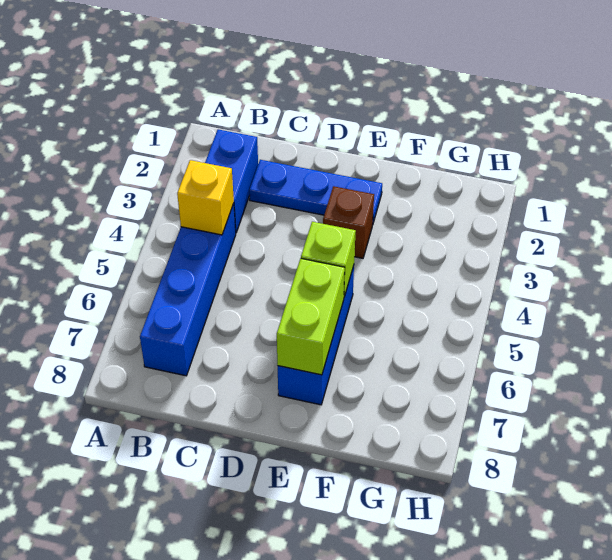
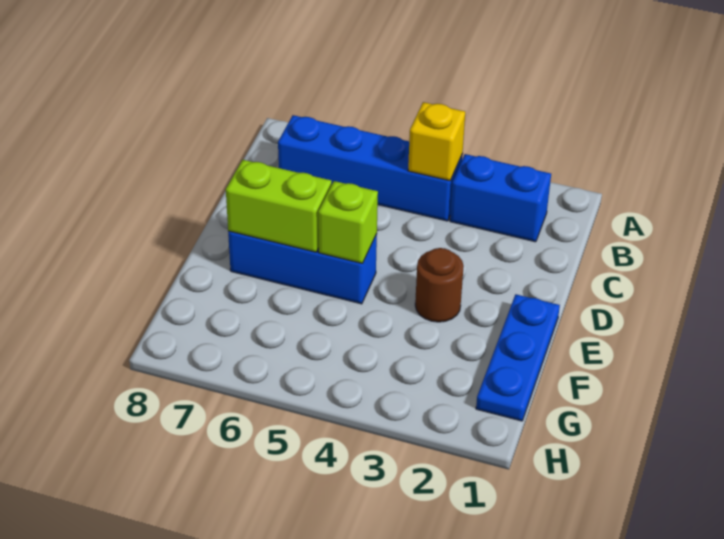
blue plate C2:E2 level 1 -> blue plate E1:G1 level 1
brown brick E3 level 1 -> brown round brick E3 level 1

